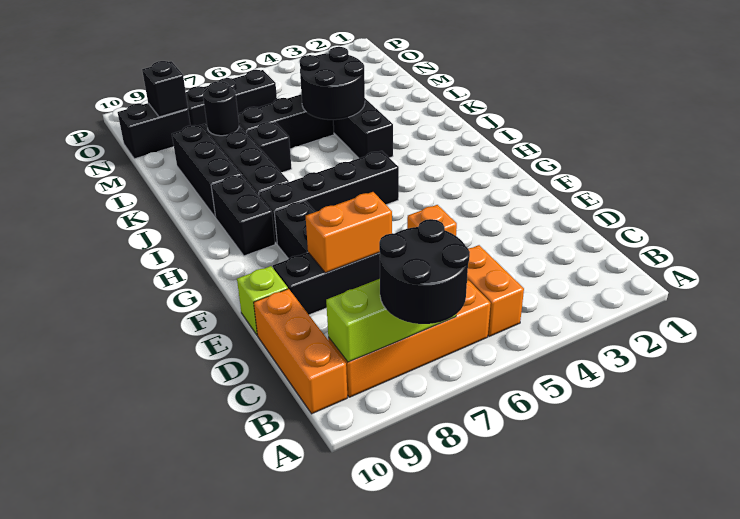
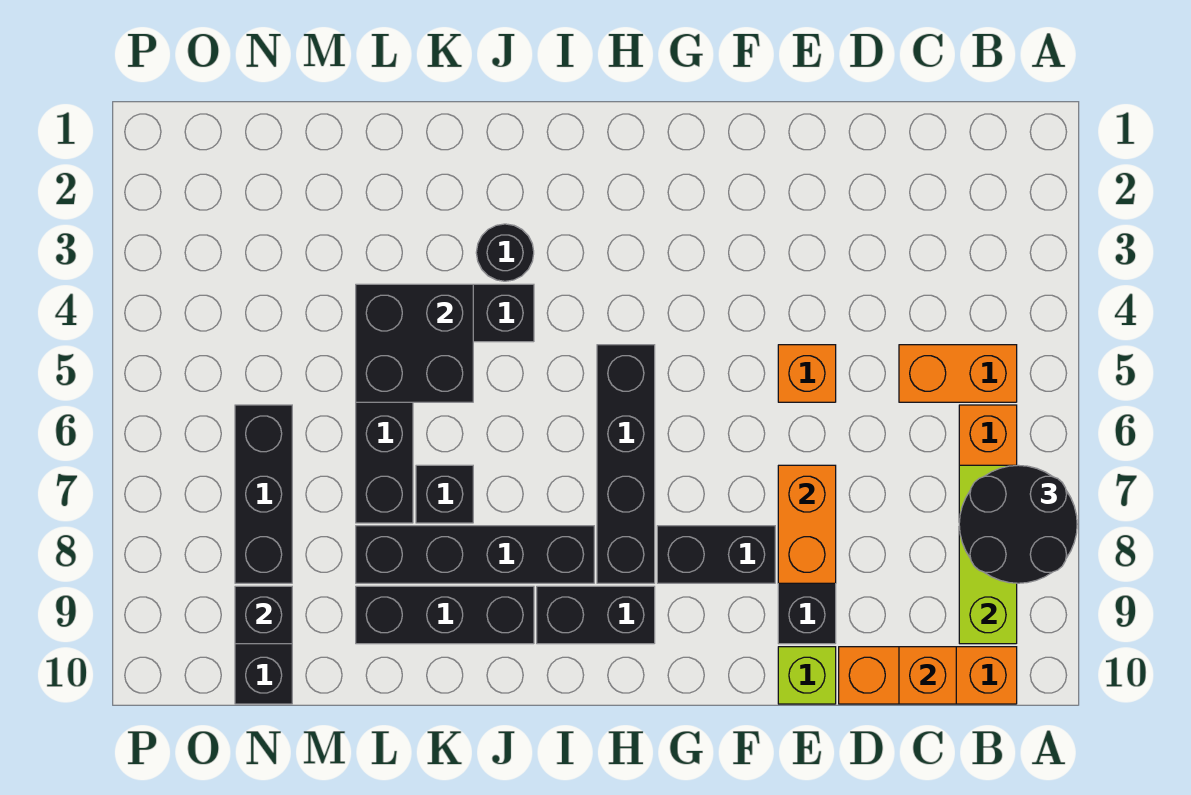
none -> orange brick C10 level 2
black round brick K4:L5 level 2 -> black brick K4:L5 level 2
black round brick L8 level 2 -> black round brick J3 level 1

